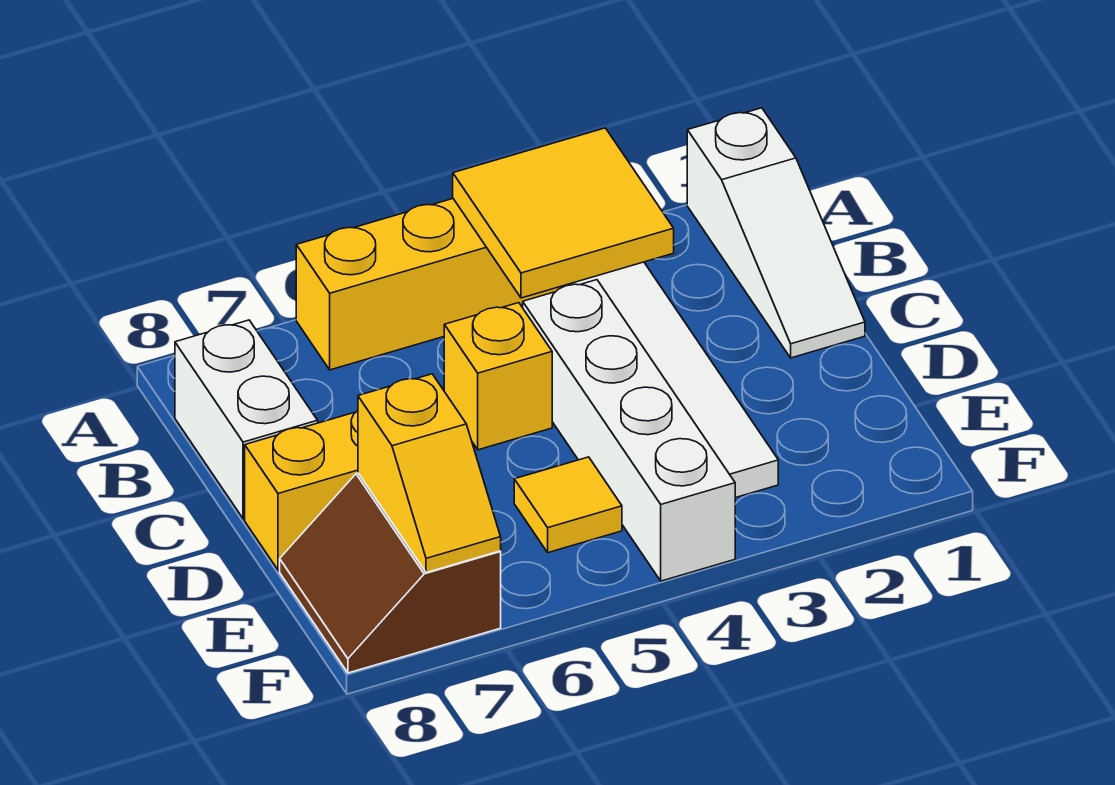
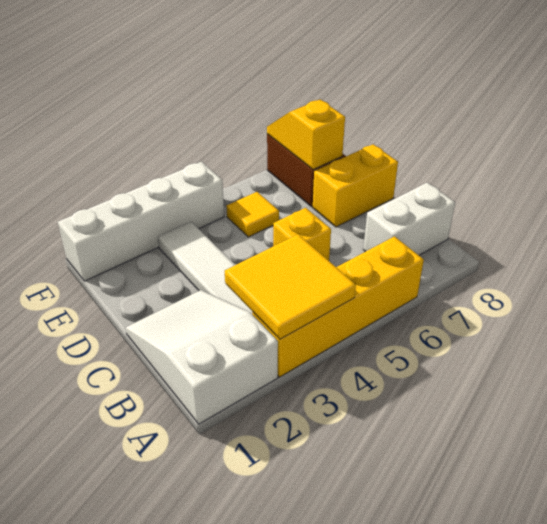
white slope A1:C1 level 1 top A -> white slope A1:C2 level 1 top A
white brick B8:C8 level 1 -> white brick B7:B8 level 1
white brick C4:F4 level 1 -> white brick F1:F4 level 1

